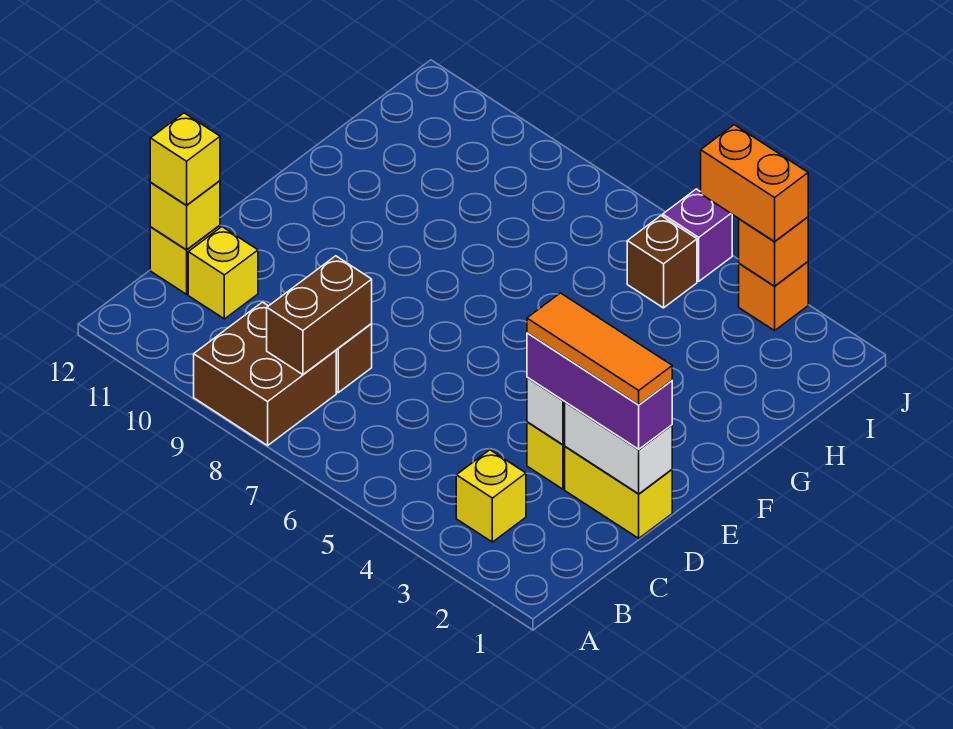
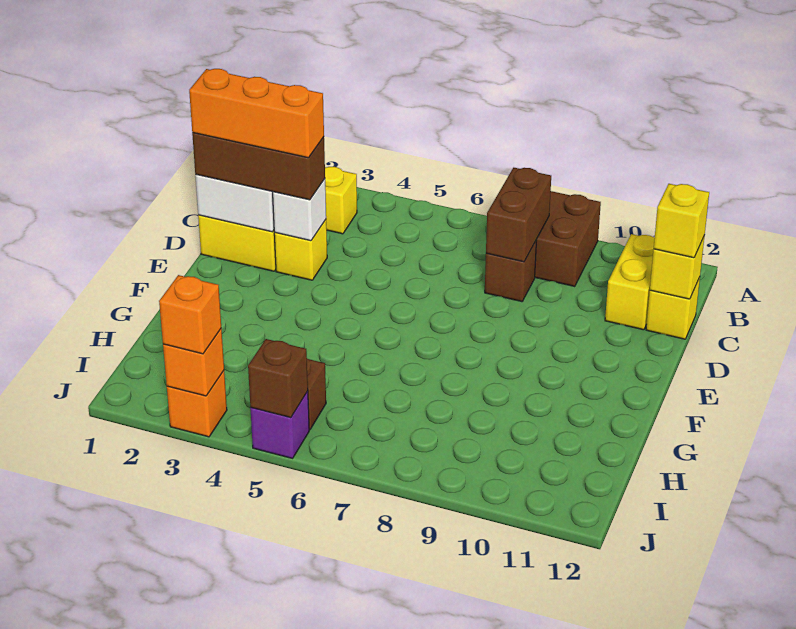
yellow brick C11 level 1 -> yellow brick B11:C11 level 1
purple brick D1:D3 level 3 -> brown brick D1:D3 level 3
orange tile D1:D3 level 4 -> orange brick D1:D3 level 4
orange brick J3:J4 level 3 -> orange brick J3 level 3
none -> brown brick J5 level 2

